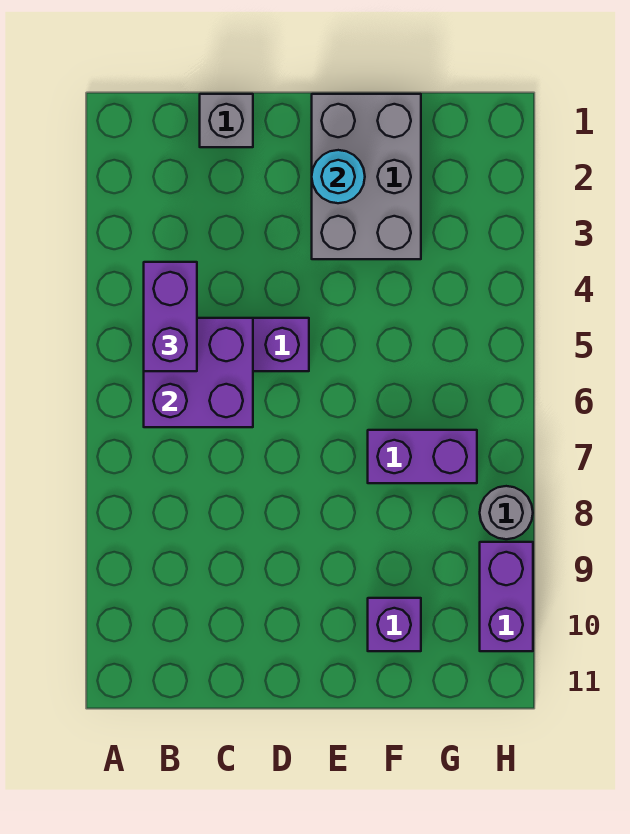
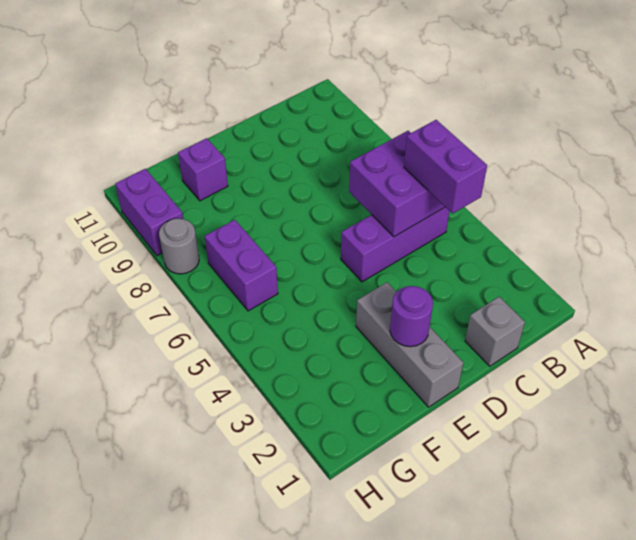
grey brick E1:F3 level 1 -> grey brick E1:E3 level 1
cyan round brick E2 level 2 -> purple round brick E2 level 2
purple brick F7:G7 level 1 -> purple brick G6:G7 level 1

